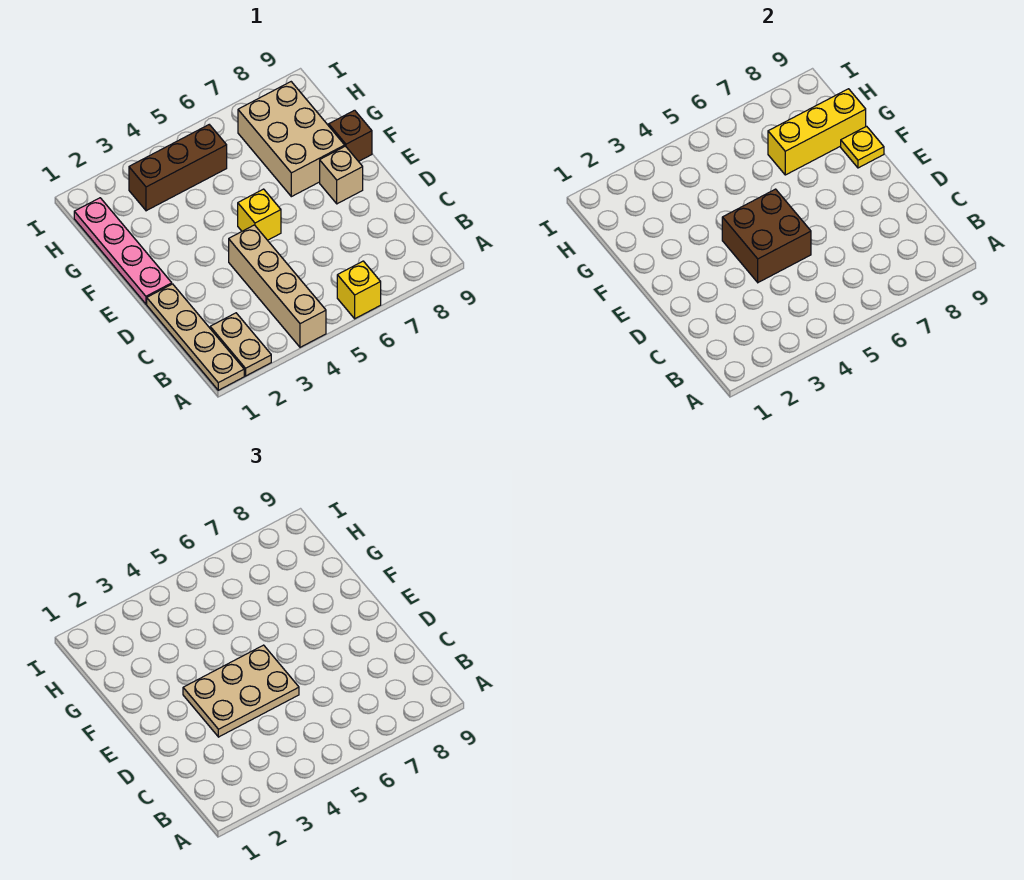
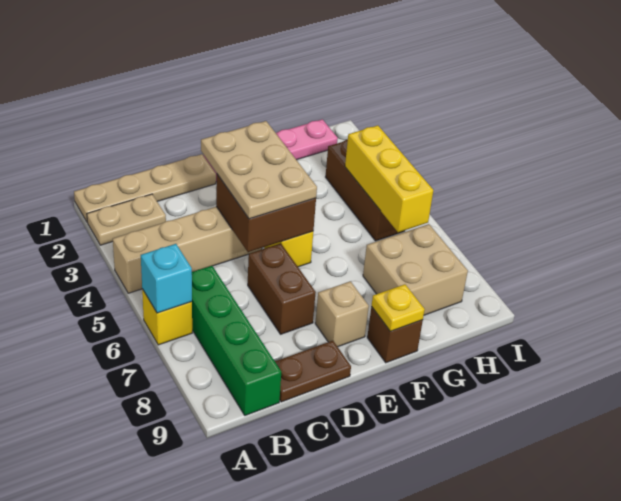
none -> cyan brick A6 level 2
none -> green brick B6:B9 level 1
none -> brown plate C9:D9 level 1
none -> brown brick D6:D7 level 1
tan brick F7:H8 level 1 -> tan brick G7:H8 level 1
yellow brick G7:G9 level 2 -> yellow brick H4:H6 level 2

